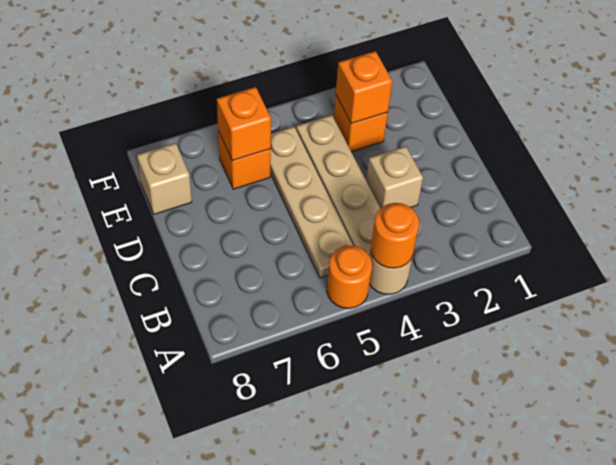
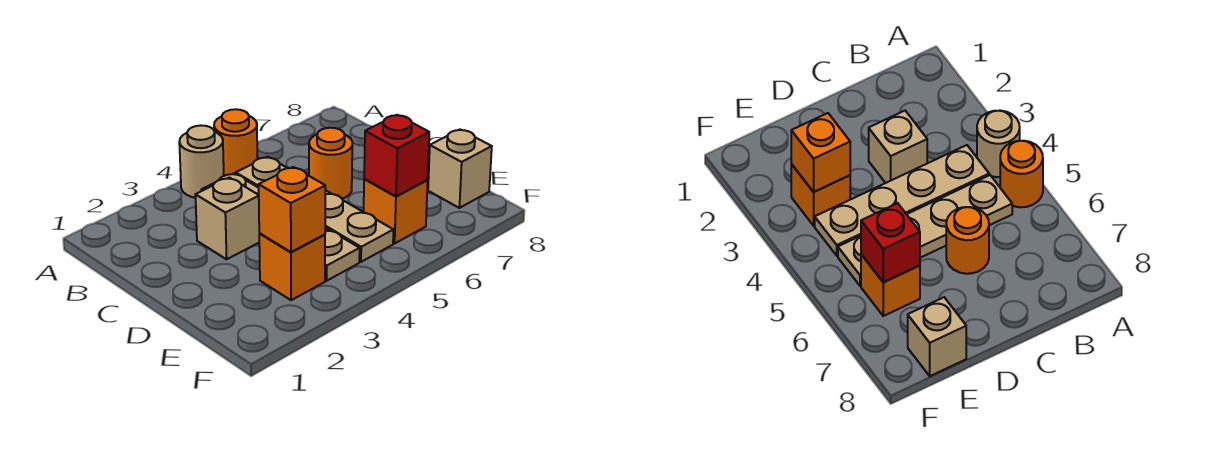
orange round brick A4 level 2 -> orange round brick C6 level 1
orange brick E6 level 2 -> red brick E6 level 2

